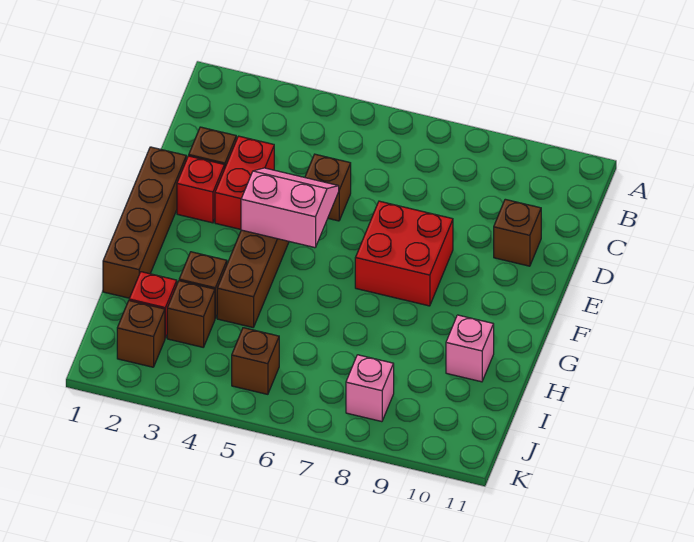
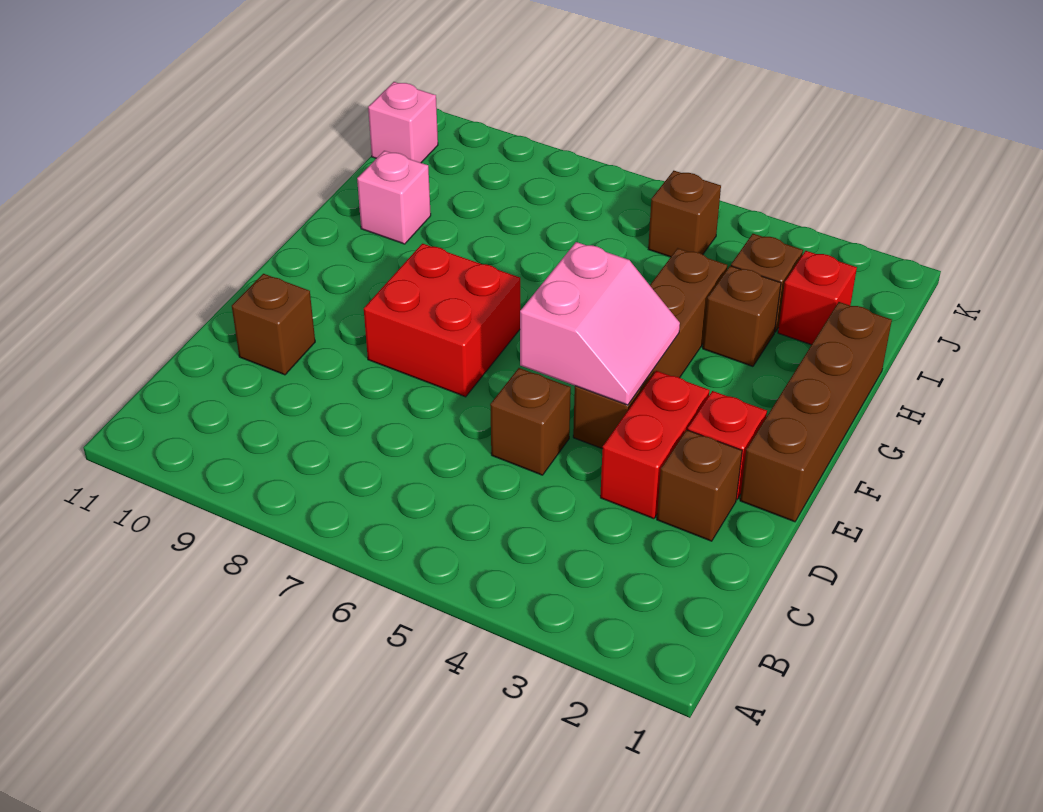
pink slope E4:F5 level 2 top F -> pink slope E4:F5 level 2 top 5
brown brick J2 level 1 -> none
pink brick J8 level 1 -> pink brick J11 level 1

